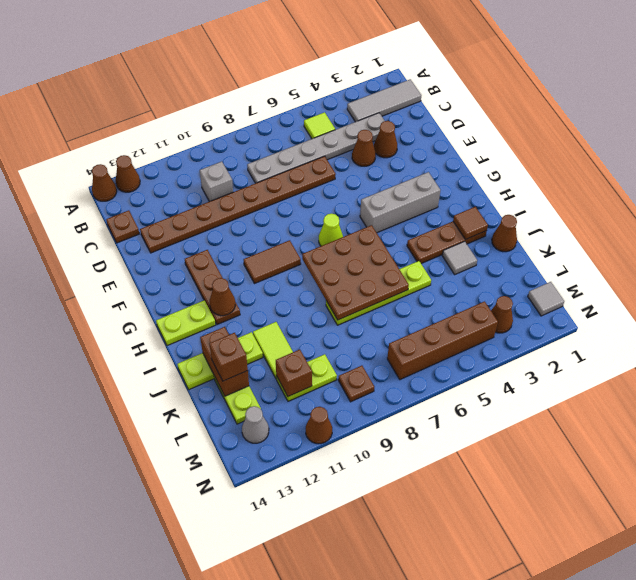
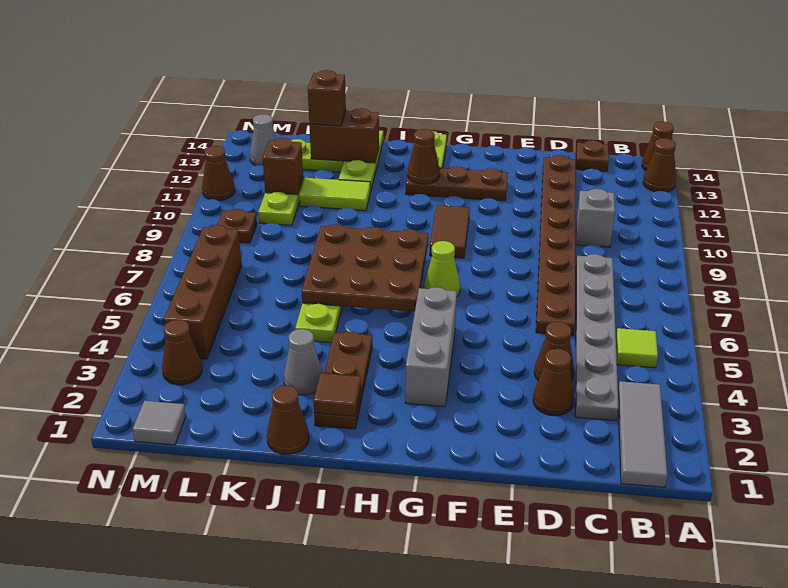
grey tile J3 level 1 -> grey cone J3 level 1

